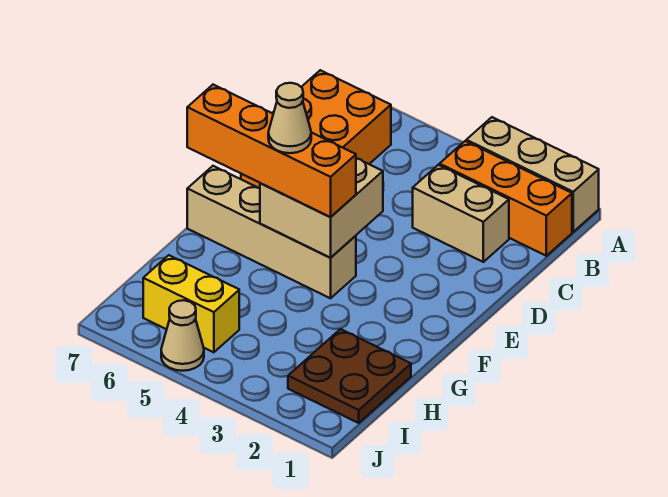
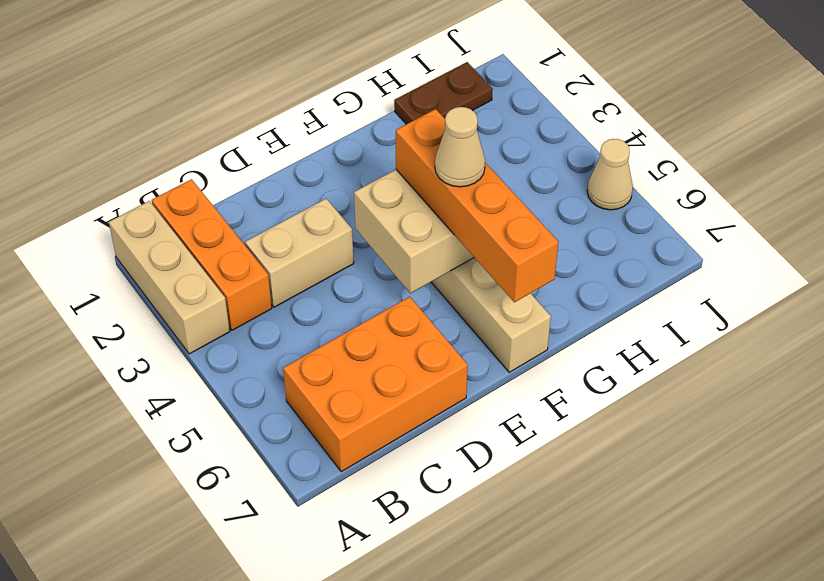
tan brick C2:C3 level 1 -> tan brick C3:D3 level 1
brown plate H1:I2 level 1 -> brown plate H1:I1 level 1
yellow brick I5:I6 level 1 -> none

